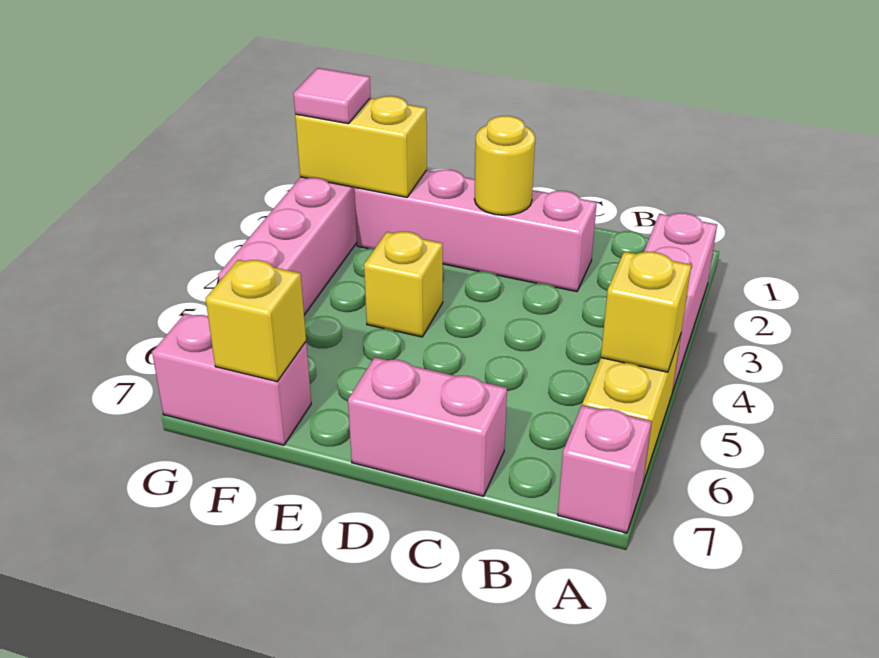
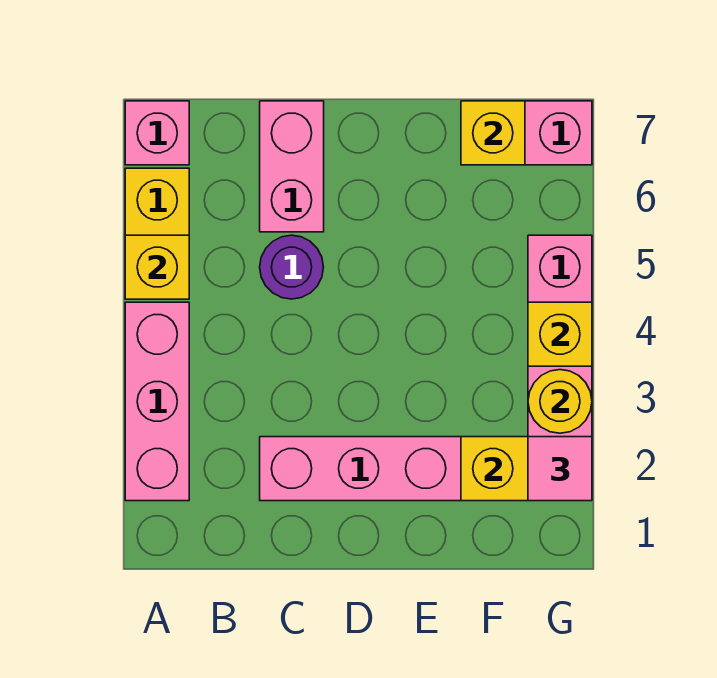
none -> purple round brick C5 level 1
pink brick C7:D7 level 1 -> pink brick C6:C7 level 1
yellow round brick D2 level 2 -> yellow round brick G3 level 2
yellow brick E4 level 1 -> yellow brick G4 level 2

